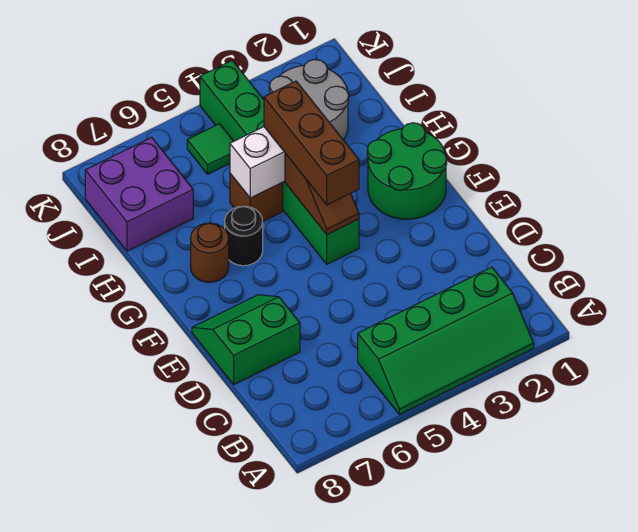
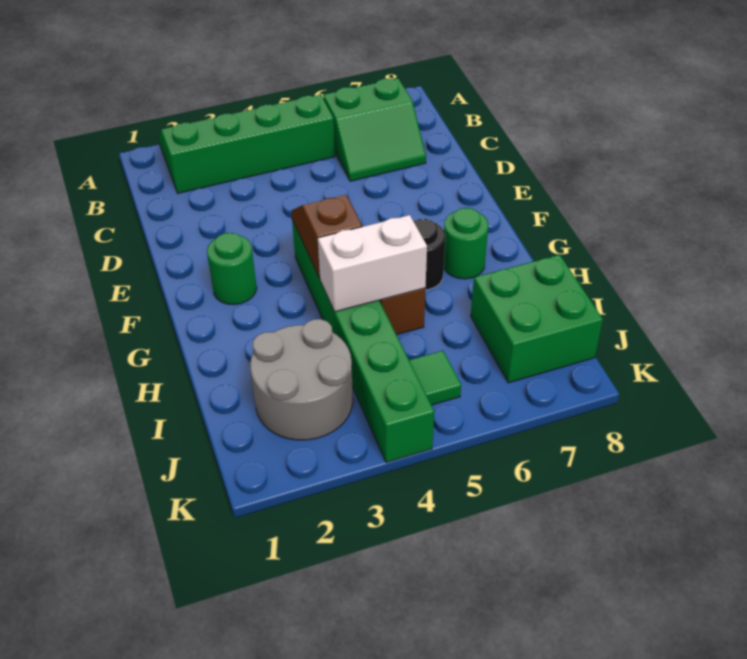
green slope D7:E8 level 1 top D -> green slope B6:C7 level 1 top B
green round brick F1:G2 level 1 -> green round brick F2 level 1
brown brick F4:H4 level 3 -> none
brown round brick G7 level 1 -> green round brick G7 level 1
purple brick I7:J8 level 1 -> green brick I7:J8 level 1

